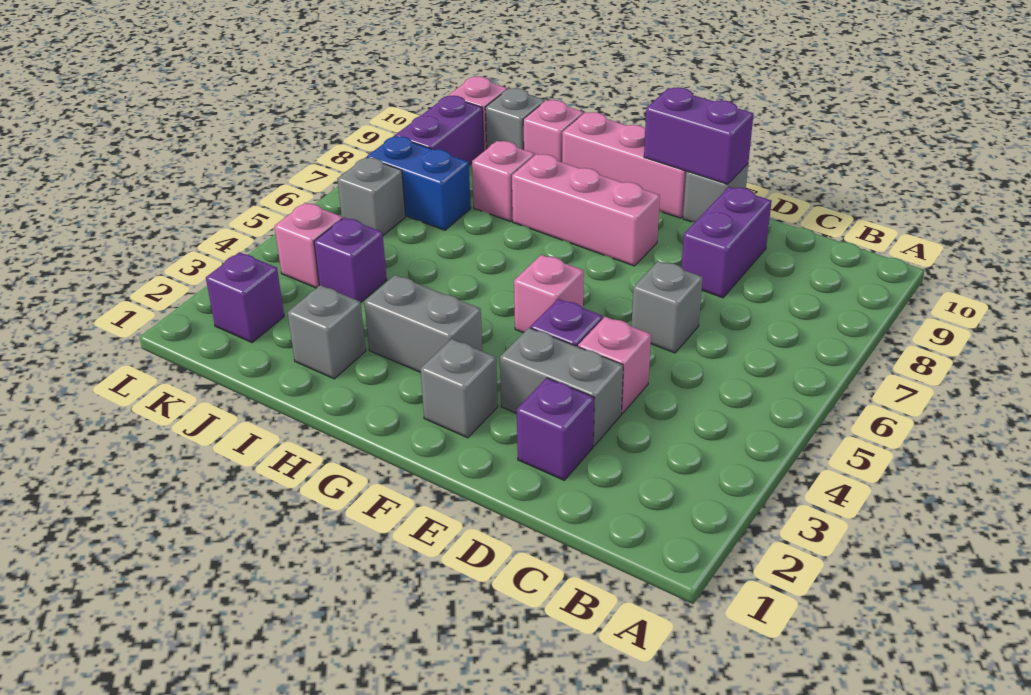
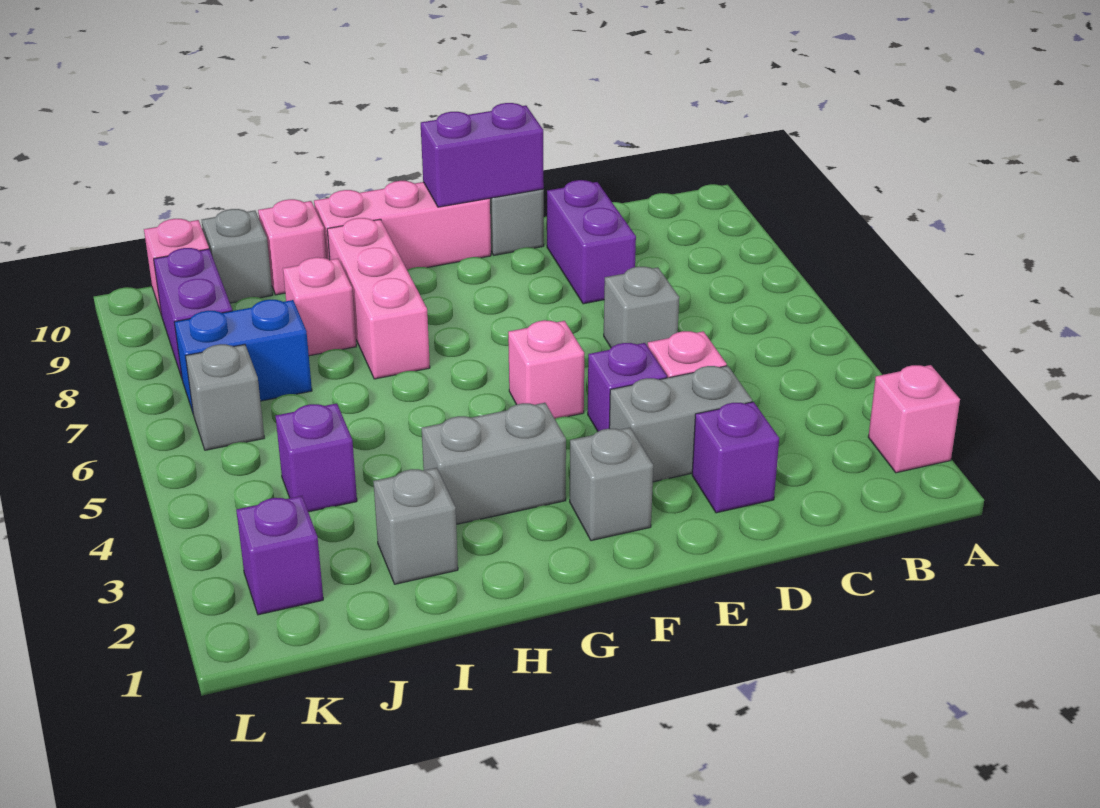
pink brick F8:H8 level 1 -> pink brick H7:H9 level 1
pink brick K4 level 1 -> pink brick A2 level 1

